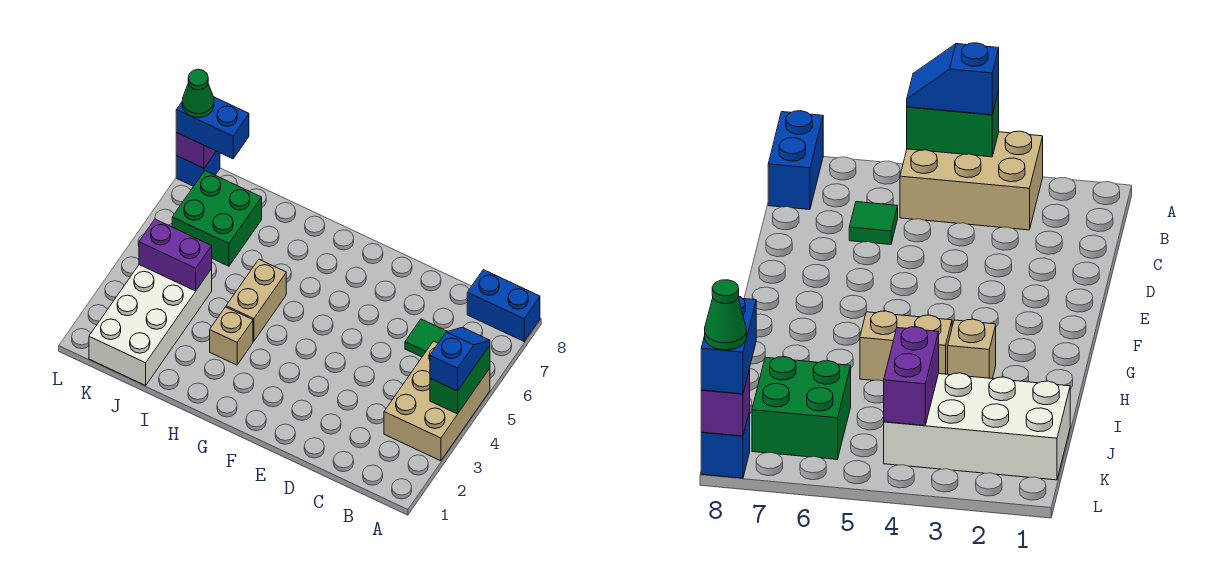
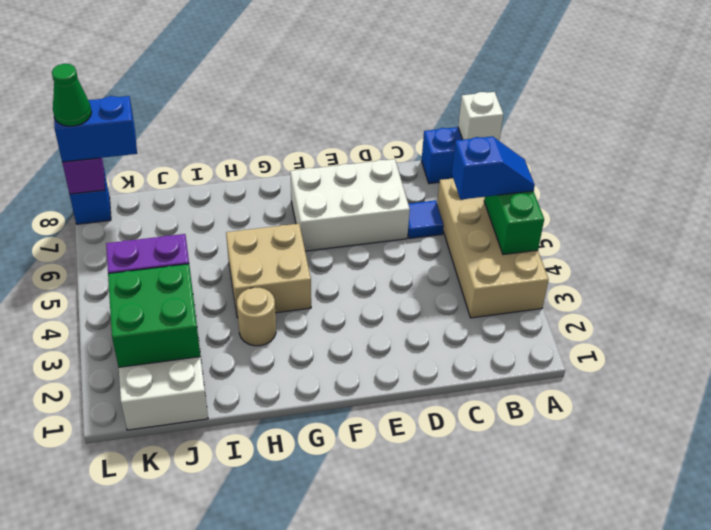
tan brick A3:B5 level 1 -> tan brick A3:B6 level 1
blue slope A4:A5 level 3 top 4 -> blue slope A5:B5 level 3 top B
none -> white brick A8 level 2
green tile C6 level 1 -> blue tile C6 level 1
none -> white brick D6:F7 level 1
tan brick H3 level 1 -> tan round brick H3 level 1
tan brick H4:H5 level 1 -> tan brick G4:H5 level 1
green brick J6:K7 level 1 -> green brick J2:K3 level 2

